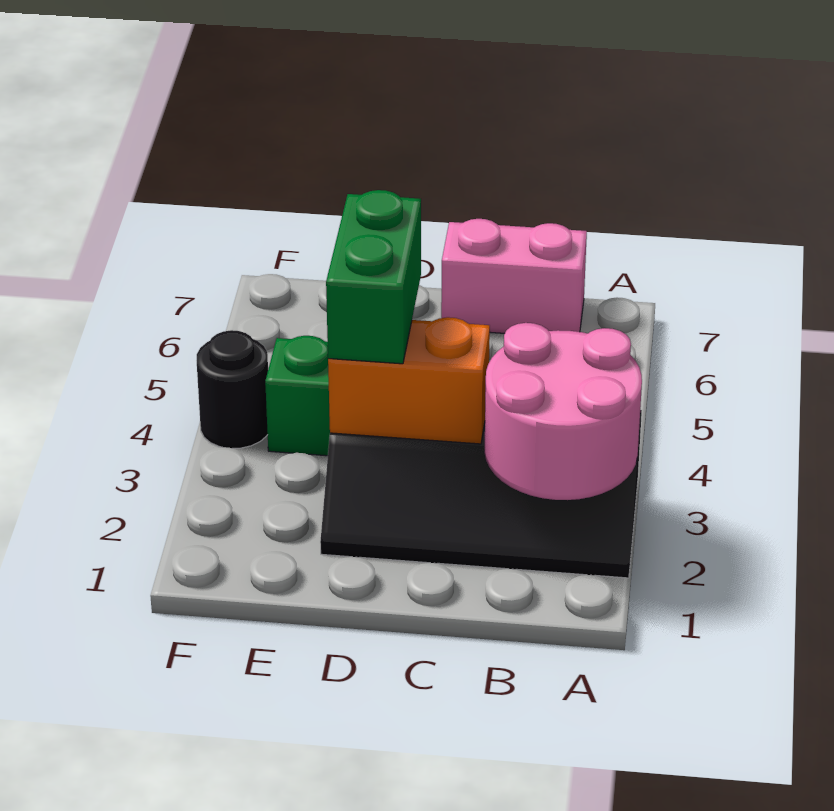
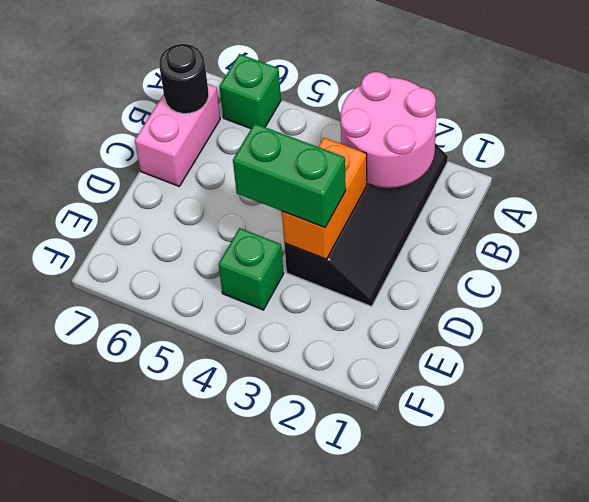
none -> green brick A6 level 1
black round brick F4 level 1 -> black round brick B7 level 2

